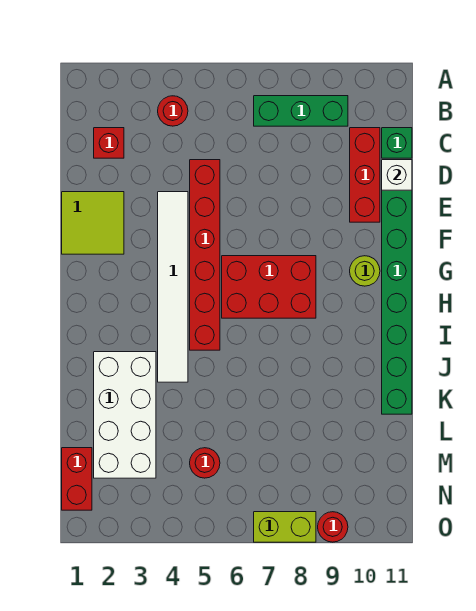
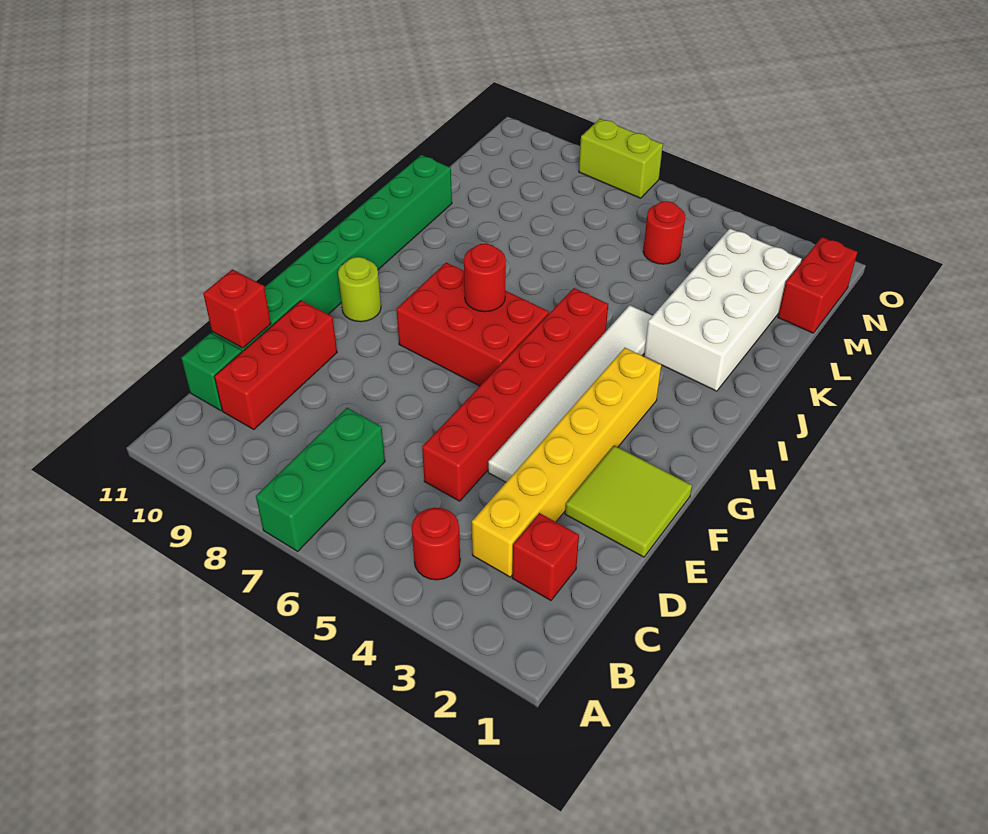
green brick B7:B9 level 1 -> green brick A7:C7 level 1
none -> yellow brick C3:H3 level 1
white brick D11 level 2 -> red brick D11 level 2
red round brick O9 level 1 -> red round brick H7 level 2

